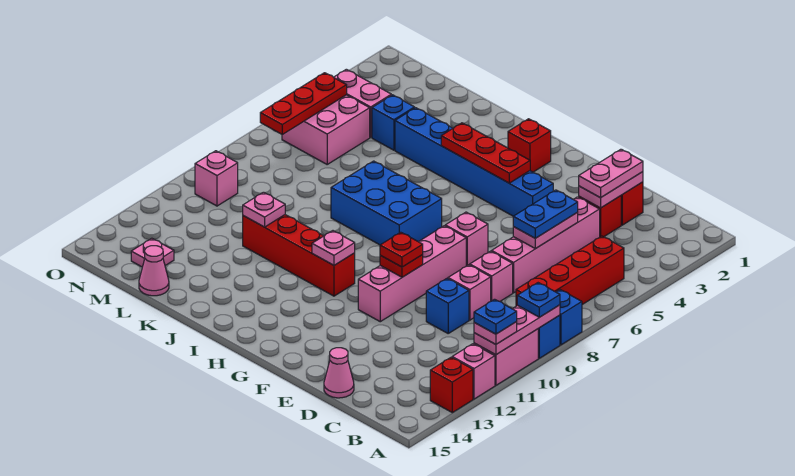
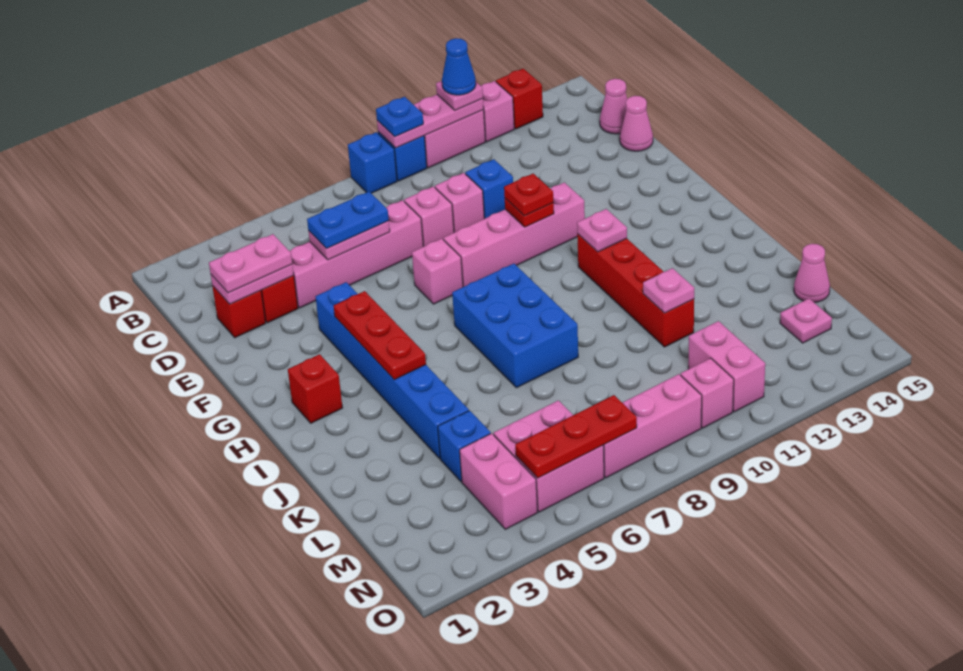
blue plate A11 level 4 -> blue cone A11 level 4
red brick B5:B8 level 1 -> none
none -> pink cone C15 level 1
none -> pink brick M11:N11 level 1
none -> pink brick N7:N9 level 1

